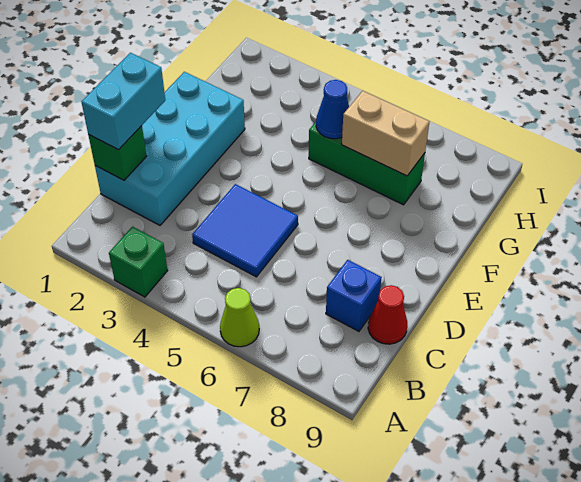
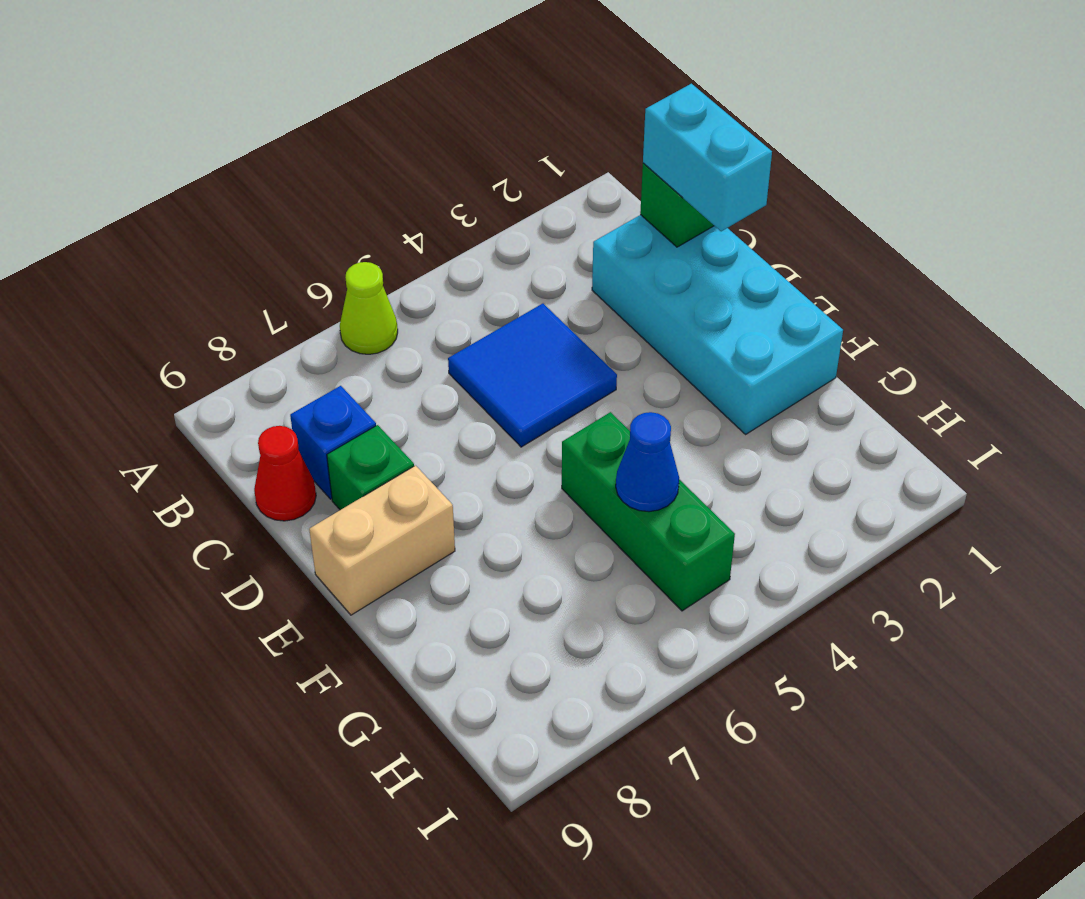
green brick A3 level 1 -> green brick D8 level 1
green brick G5:G7 level 1 -> green brick F5:H5 level 1
tan brick G6:G7 level 2 -> tan brick E8:E9 level 1

